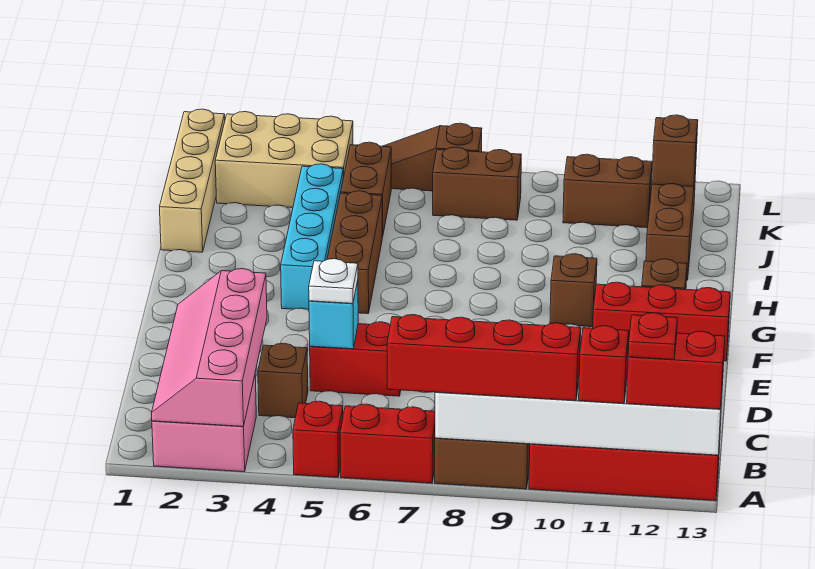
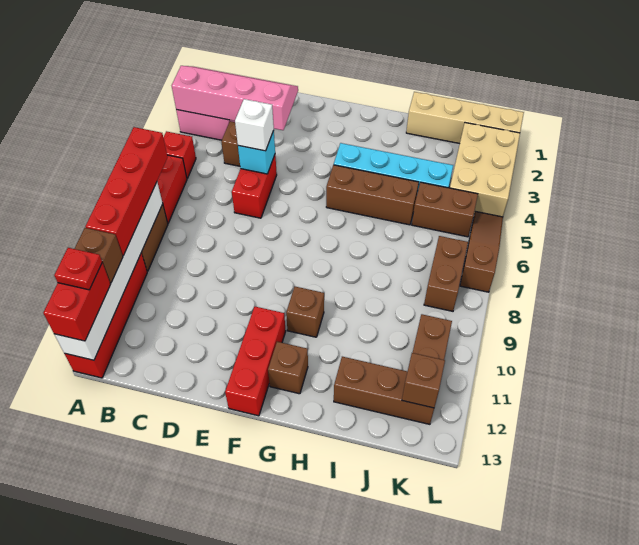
red brick A11 level 3 -> brown brick A11 level 3
white plate D5 level 3 -> white brick D5 level 3

